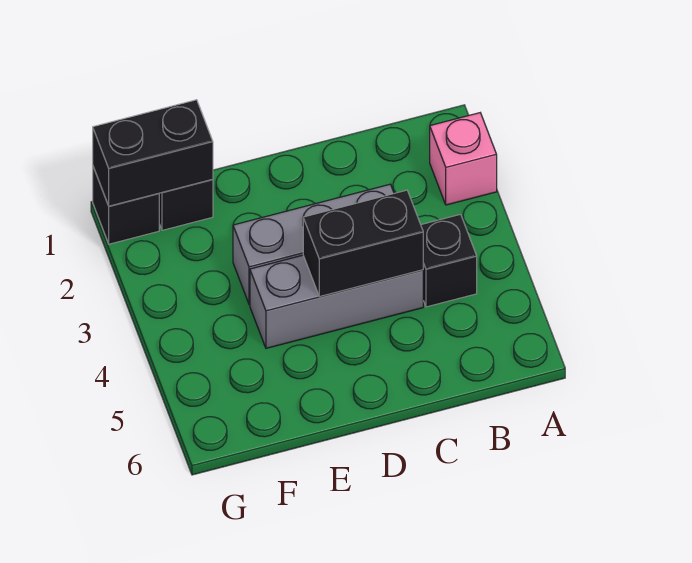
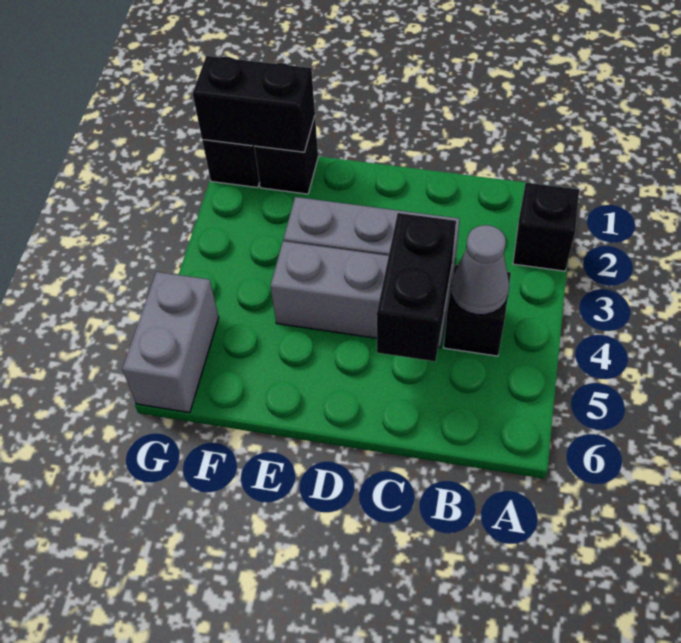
pink brick A2 level 1 -> black brick A2 level 1
none -> grey cone B4 level 2
black brick C4:D4 level 2 -> black brick C4:C5 level 2
none -> grey brick G5:G6 level 1

